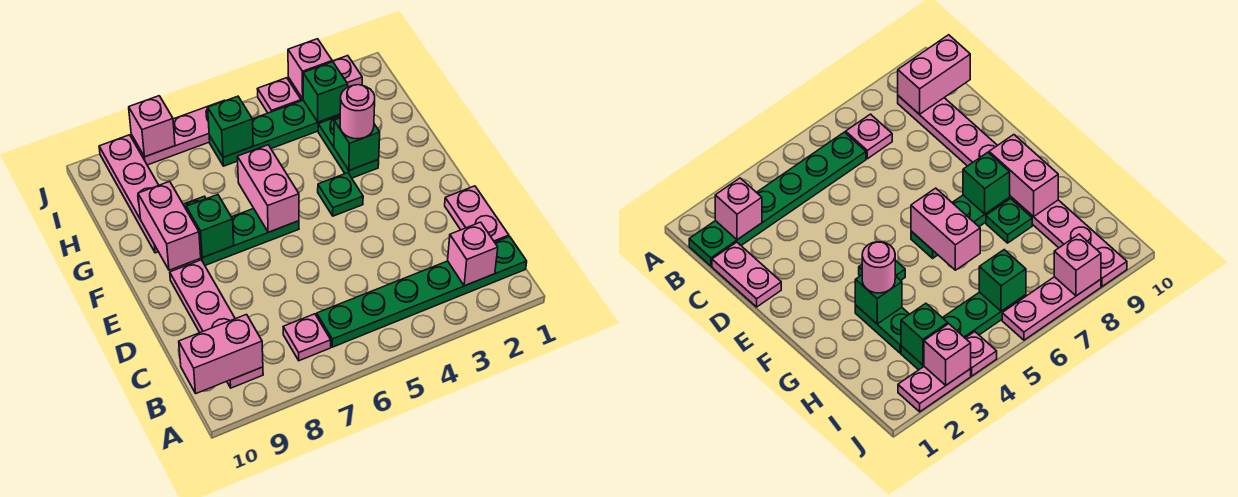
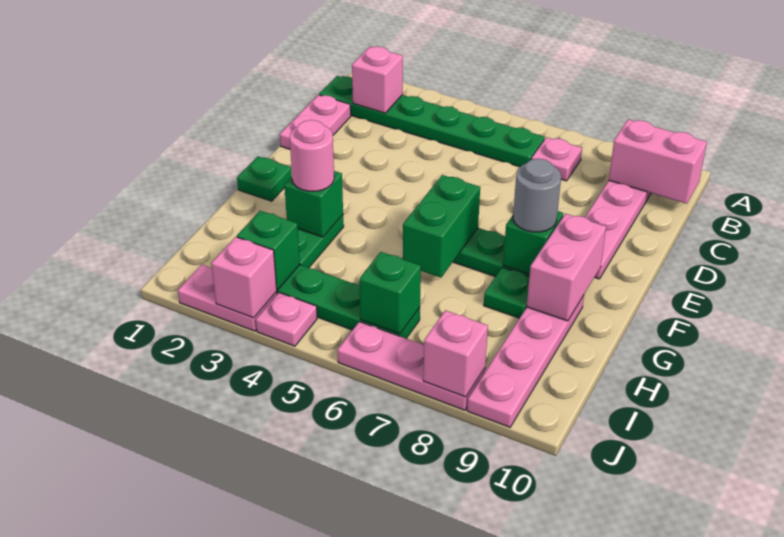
green plate F4 level 1 -> green plate F1 level 1
pink brick F6:G6 level 2 -> green brick F6:G6 level 2
none -> grey round brick F8 level 3

